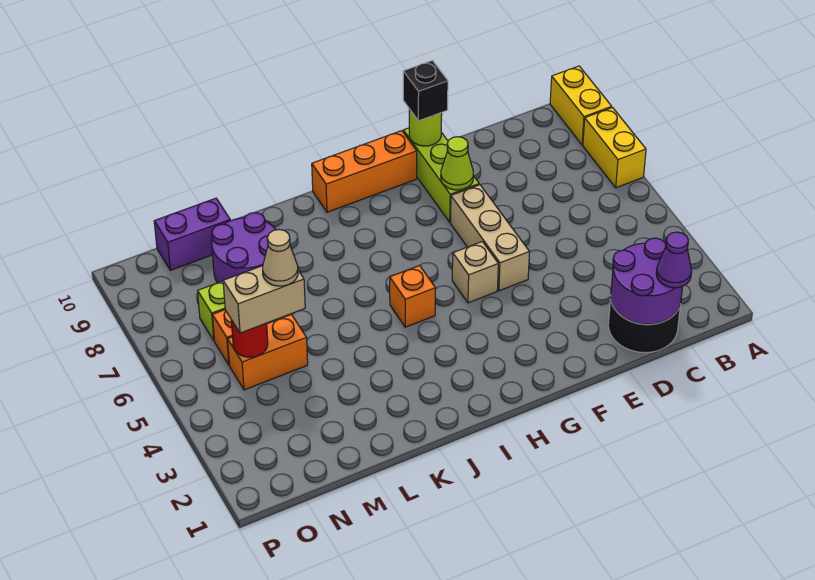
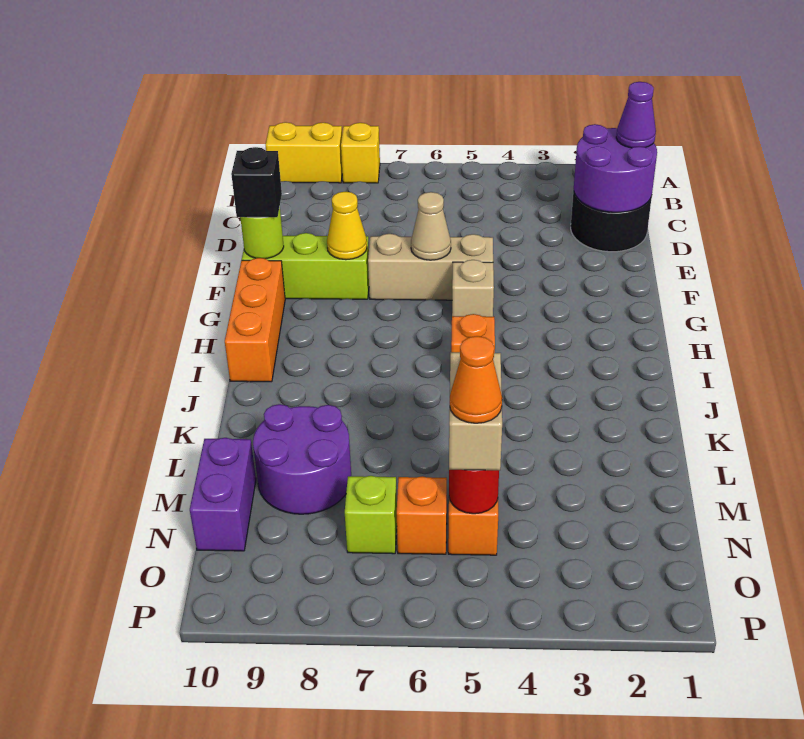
yellow brick A7:A8 level 1 -> yellow brick A8 level 1
lime cone F8 level 2 -> yellow cone F8 level 2
tan cone M5 level 4 -> tan cone F6 level 2
none -> orange cone N5 level 4

